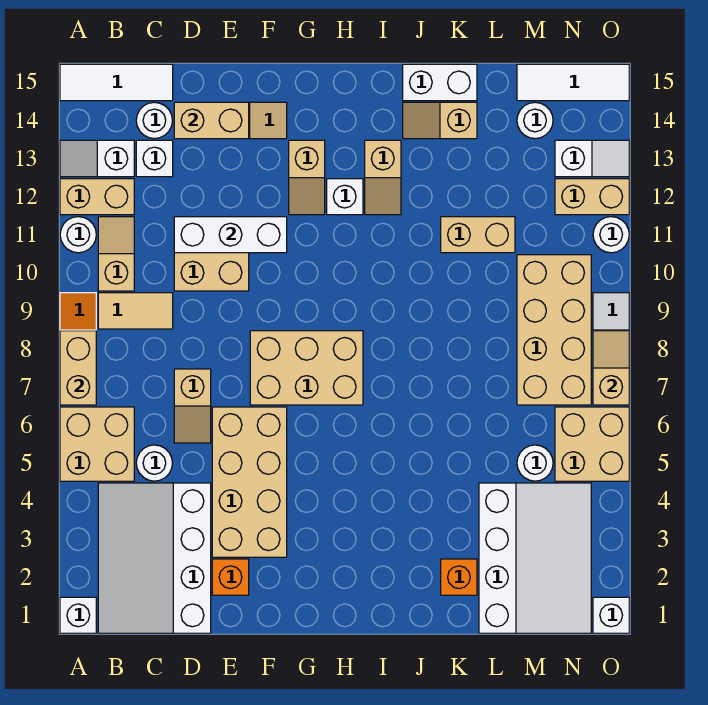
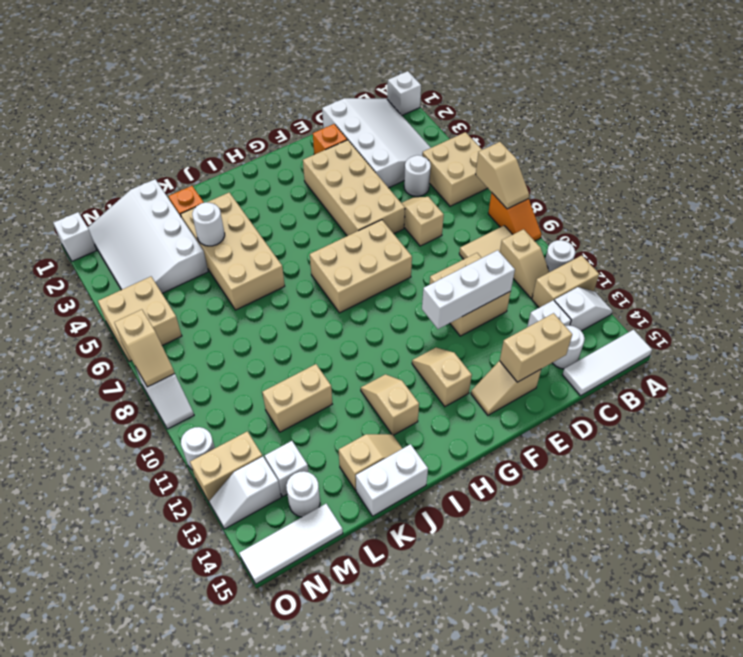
tan brick A7:A8 level 2 -> tan slope A7:A8 level 2 top 7
white brick H12 level 1 -> white brick M13 level 1
white round brick M5 level 1 -> white round brick K4 level 2
tan brick M7:N10 level 1 -> tan brick J3:K6 level 1

